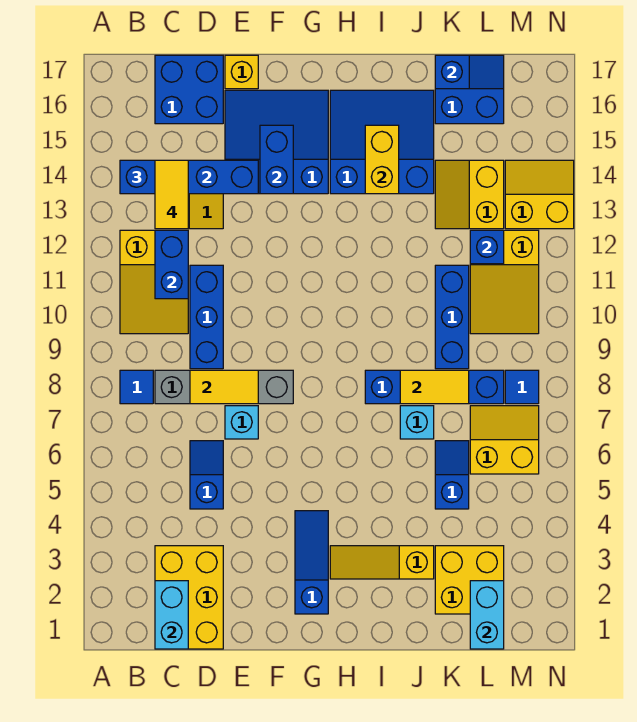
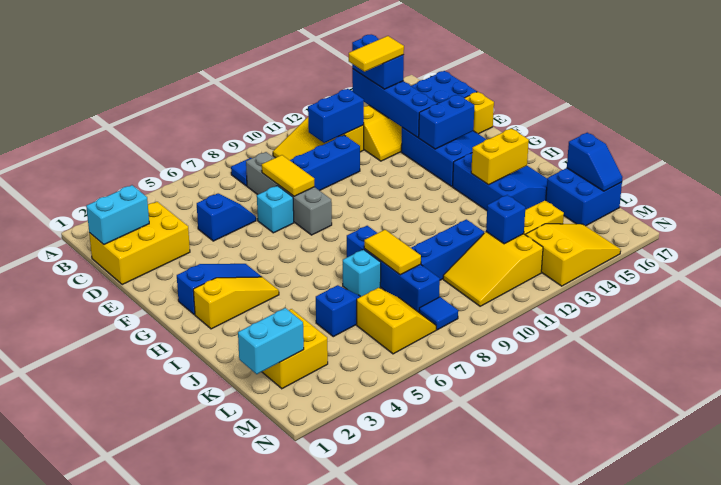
yellow slope H3:J3 level 1 top J -> yellow slope H2:H4 level 1 top 2
yellow slope M13:N14 level 1 top 13 -> yellow slope M13:N15 level 1 top 13

